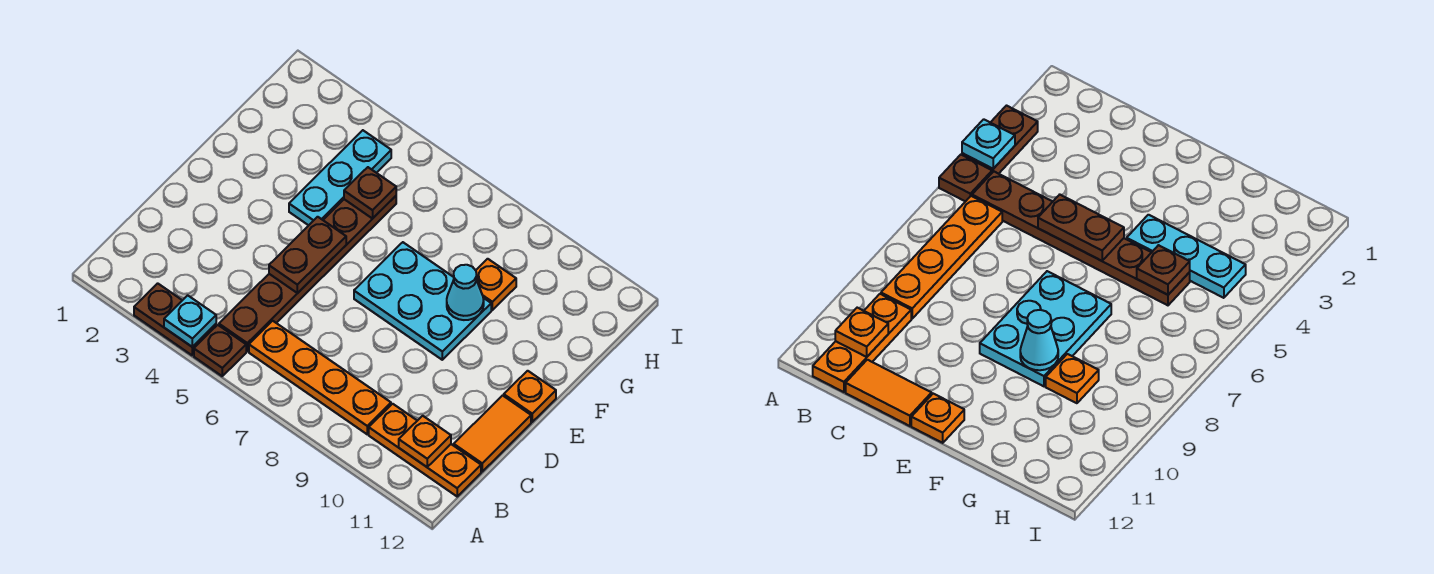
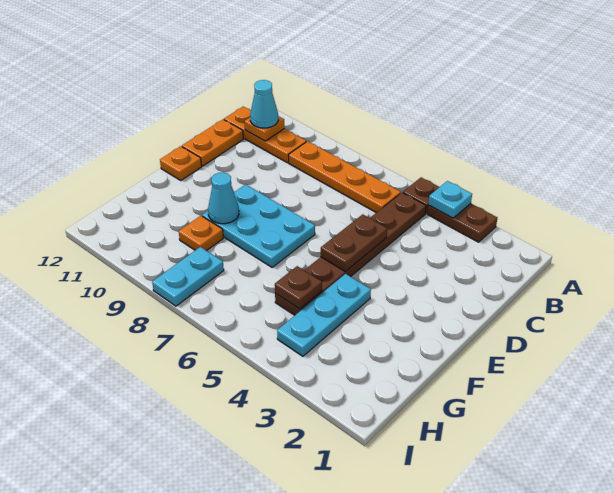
none -> cyan cone B11 level 3
orange tile C12:D12 level 1 -> orange plate C12:D12 level 1
none -> cyan plate H8:I8 level 1

